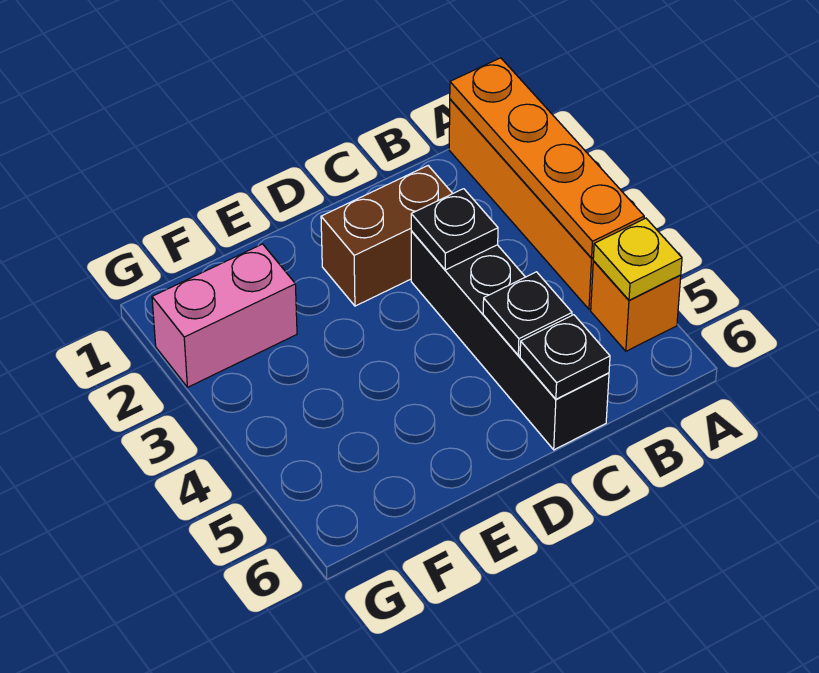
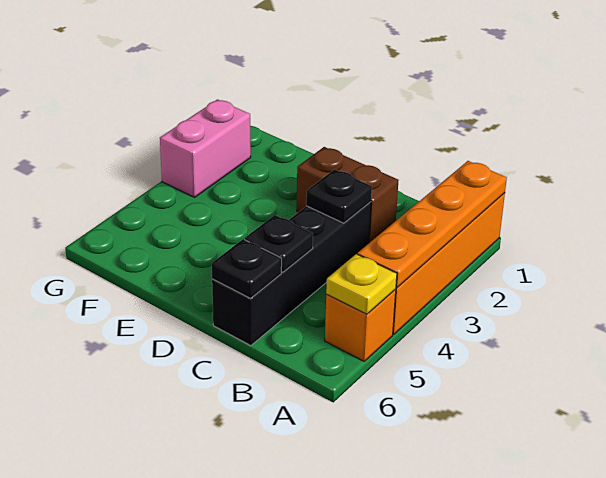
pink brick F2:G2 level 1 -> pink brick G2:G3 level 1

